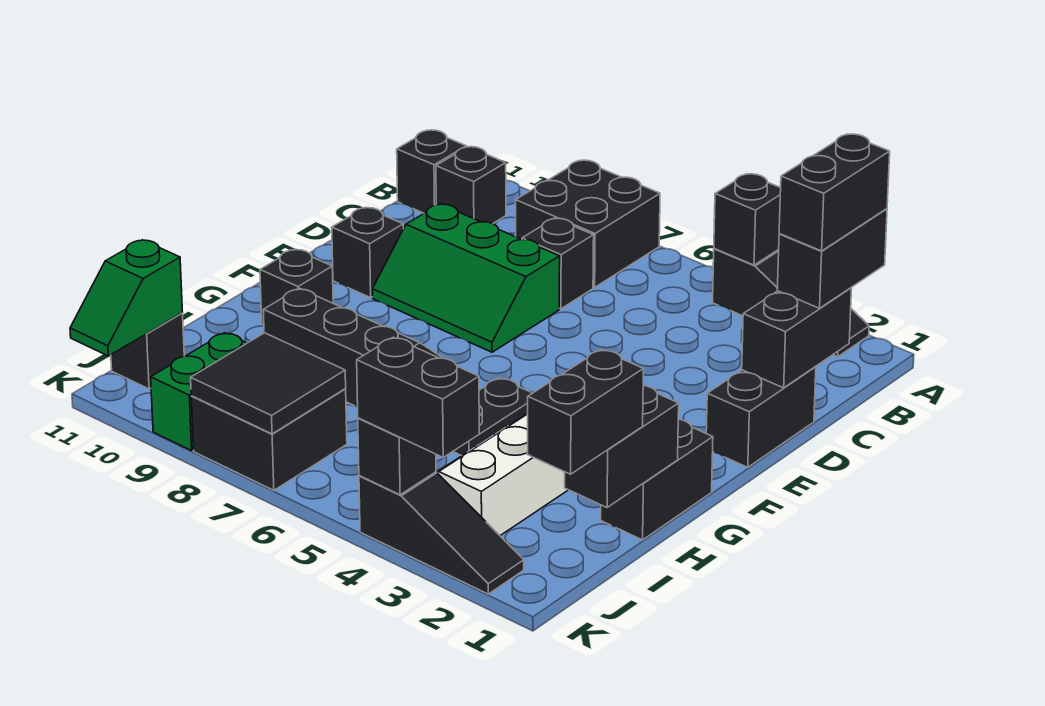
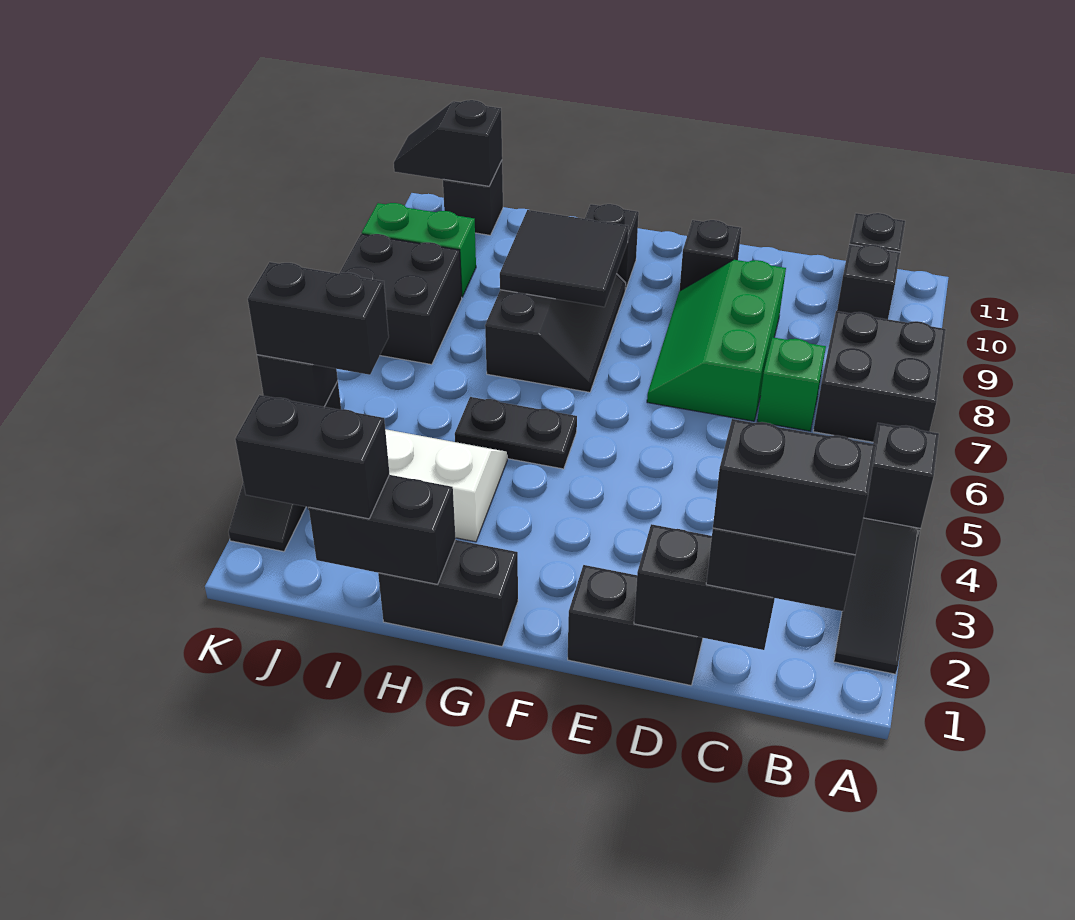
black brick C7 level 1 -> green brick C7 level 1
black tile J7:K8 level 2 -> black tile G8:H9 level 2
green slope J11:K11 level 2 top J -> black slope J11:K11 level 2 top J
black brick K3:K4 level 3 -> black brick J4:K4 level 3

